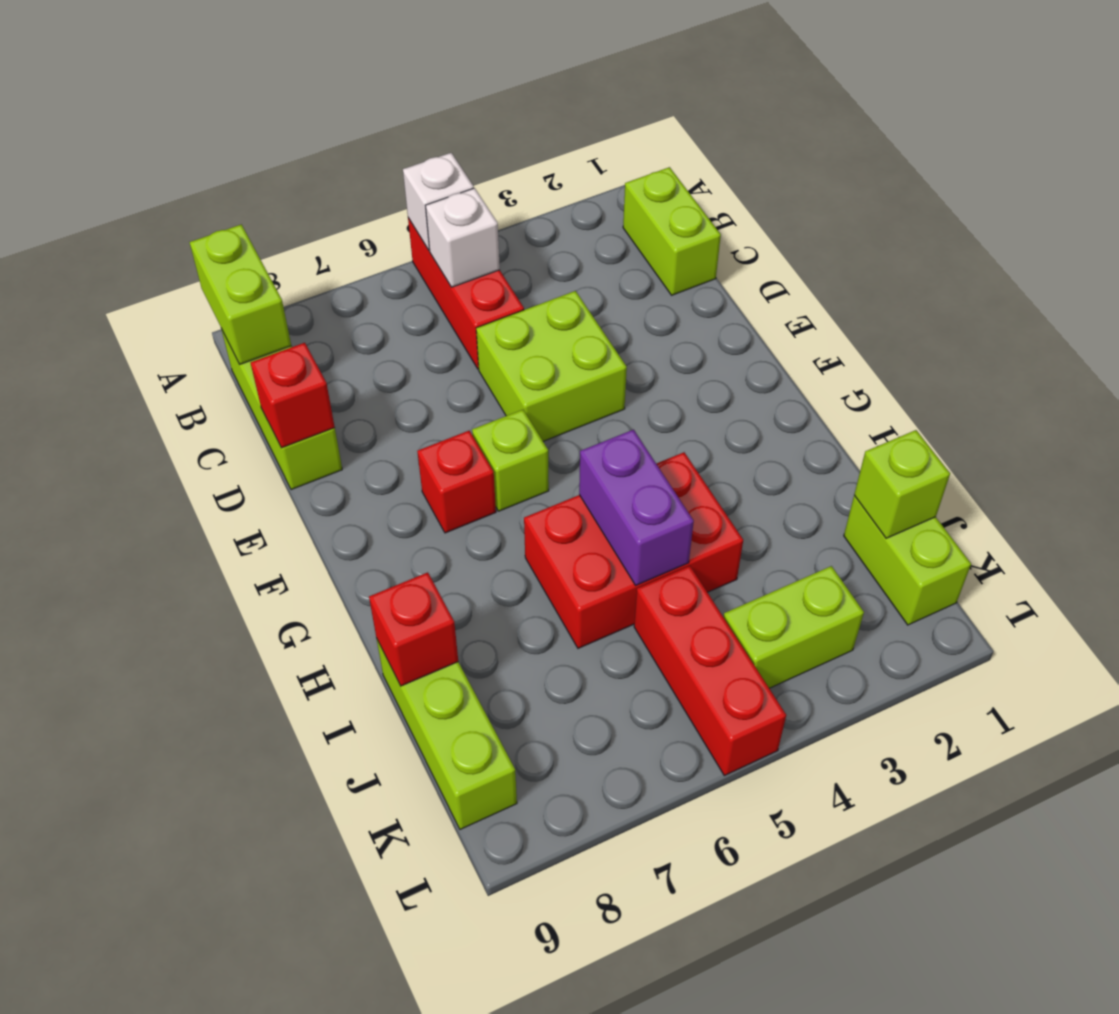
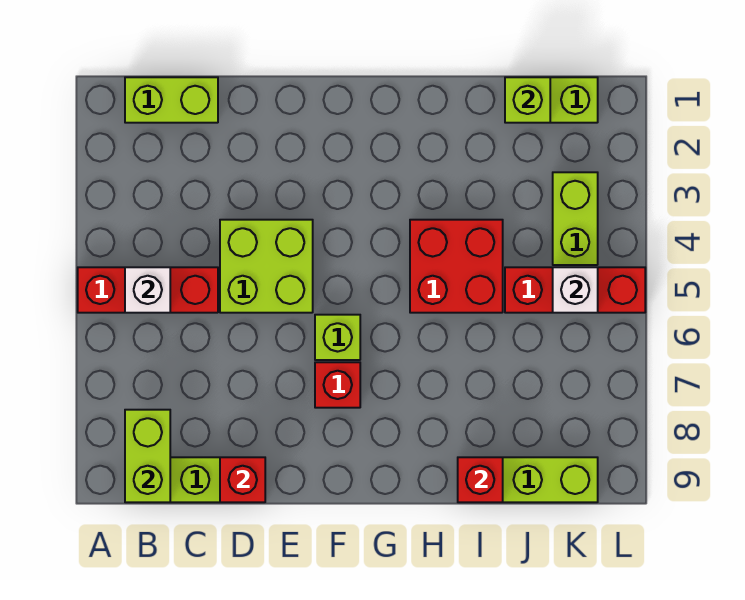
white brick A5 level 2 -> white brick K5 level 2
lime brick A9:B9 level 2 -> lime brick B8:B9 level 2
red brick H4:I6 level 1 -> red brick H4:I5 level 1
purple brick H5:I5 level 2 -> none

